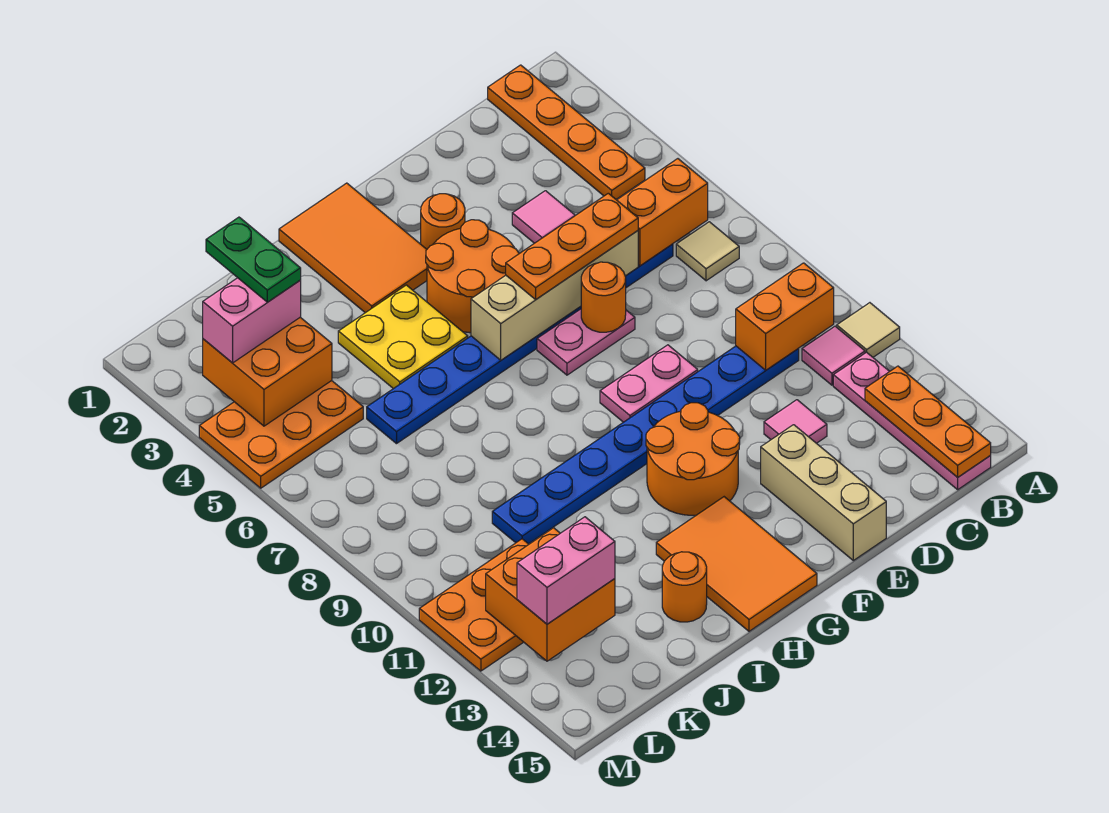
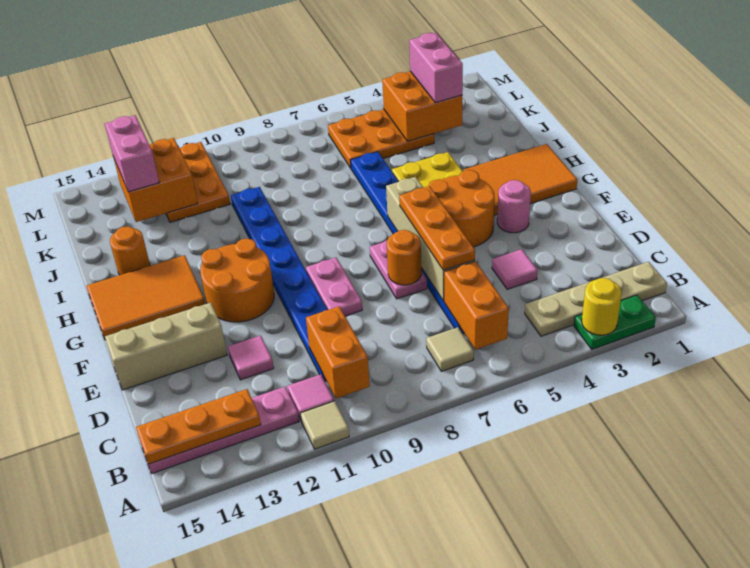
none -> yellow round brick A3 level 2
orange plate B1:B4 level 1 -> tan plate B1:B4 level 1
orange round brick F3 level 1 -> pink round brick F3 level 1
green plate K2:K3 level 4 -> green plate A2:A3 level 1
orange plate K4:M5 level 1 -> orange plate K4:L6 level 1

